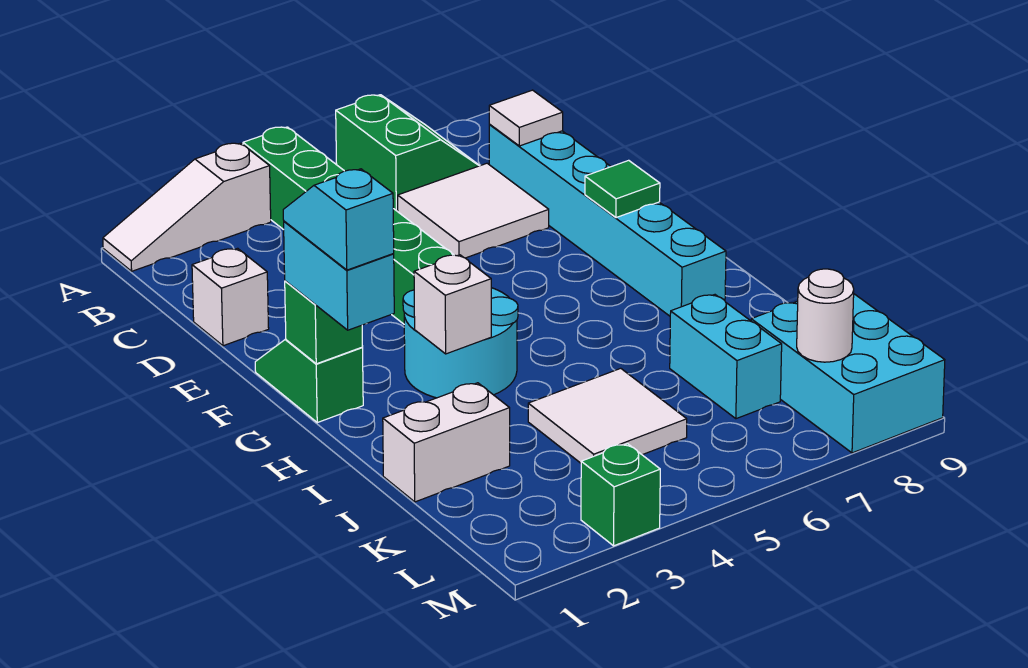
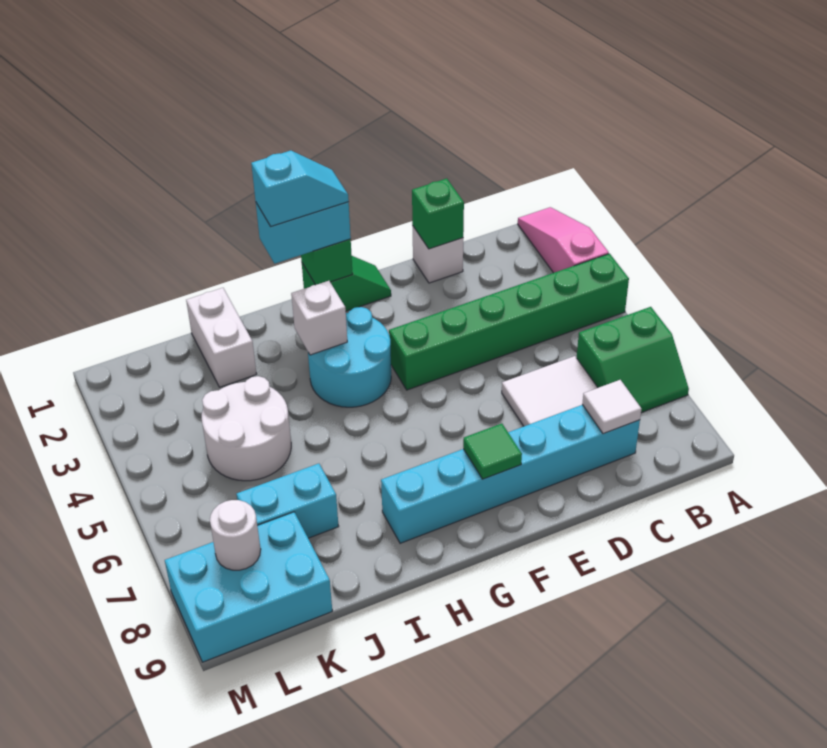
white slope A1:A3 level 1 top 3 -> pink slope A1:A3 level 1 top 3
white tile J4:K5 level 1 -> white round brick J4:K5 level 1
green brick M3 level 1 -> green brick D1 level 2

